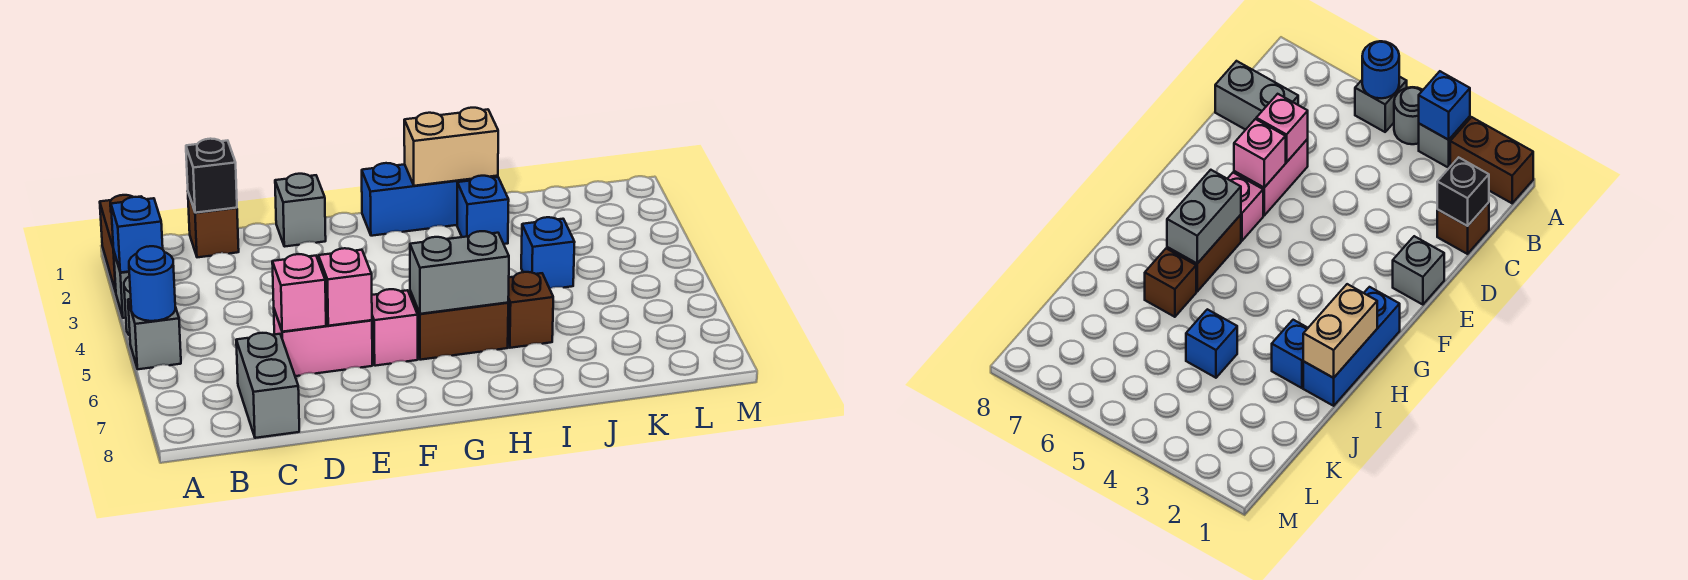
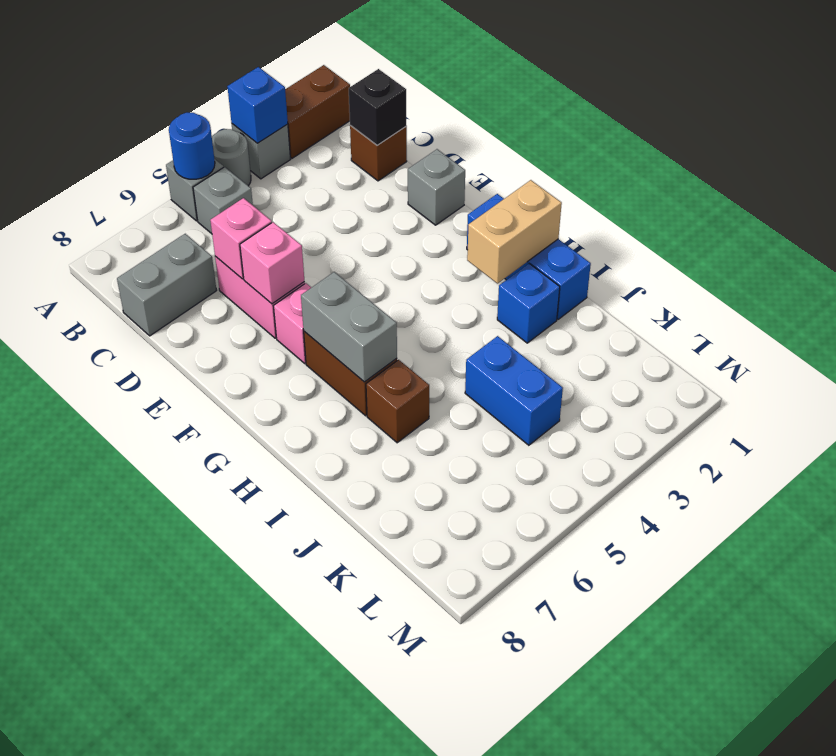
none -> grey brick B5 level 1
tan brick H1:I1 level 2 -> tan brick H1:H2 level 2
blue brick J4 level 1 -> blue brick J4:K4 level 1

